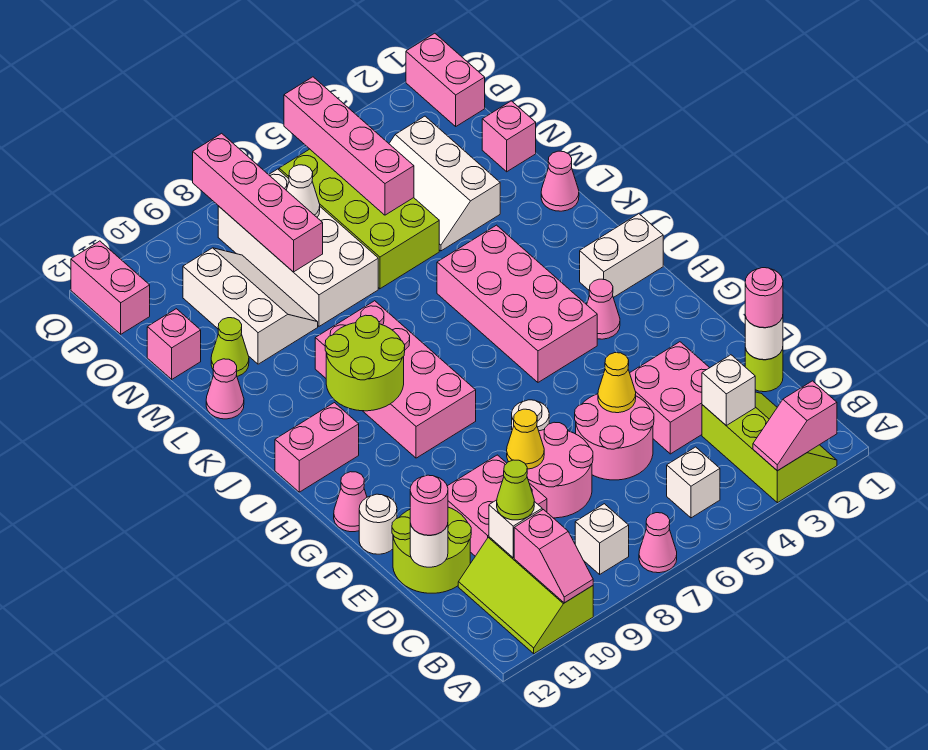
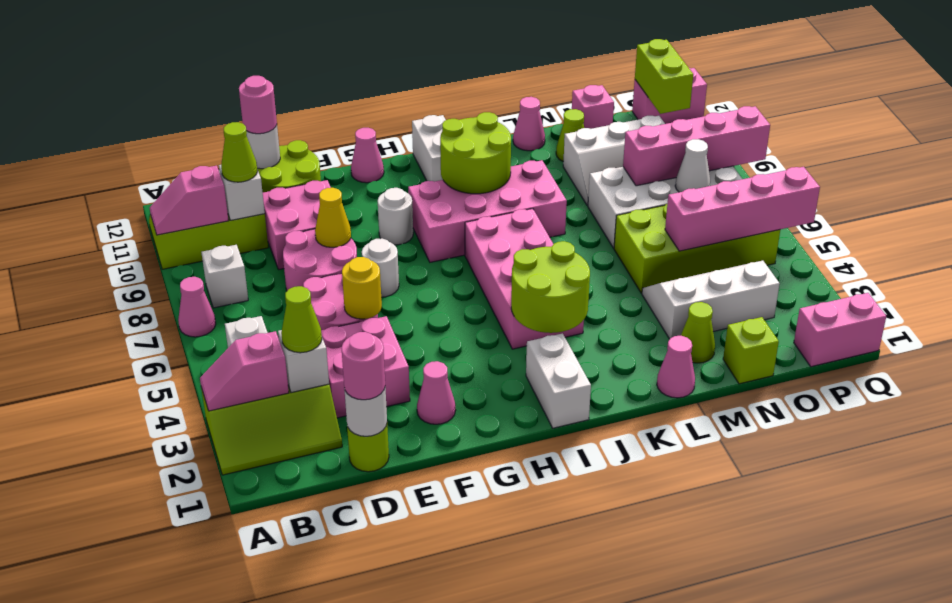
pink slope A2:A3 level 2 top 2 -> pink slope A3:B3 level 2 top B
none -> lime cone C3 level 3
yellow cone E5 level 2 -> yellow round brick E5 level 2
white round brick F12 level 1 -> white round brick G9 level 1
pink cone H3 level 1 -> pink cone F2 level 1
pink brick H4:K5 level 1 -> pink brick I4:J7 level 1
none -> lime round brick I3:J4 level 2
pink brick I11:I12 level 1 -> white brick I11:I12 level 1
none -> lime cone M2 level 1
pink brick N1 level 1 -> lime brick N1 level 1
none -> lime brick P11:P12 level 2

